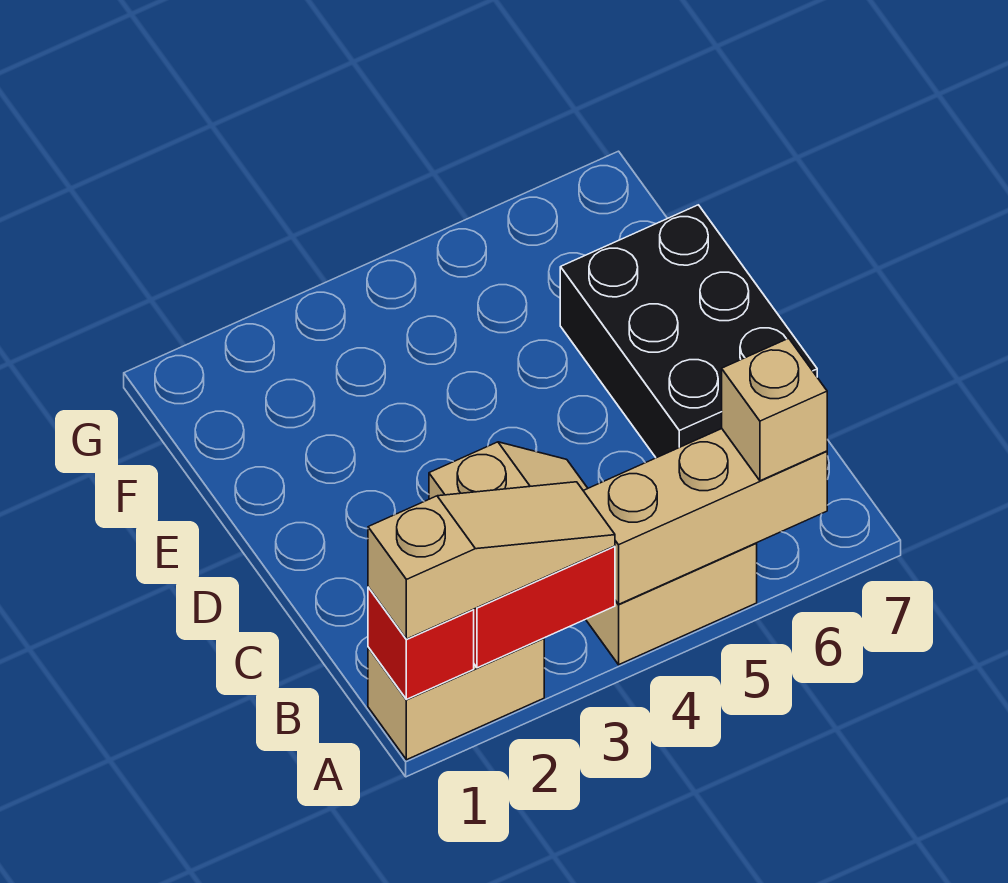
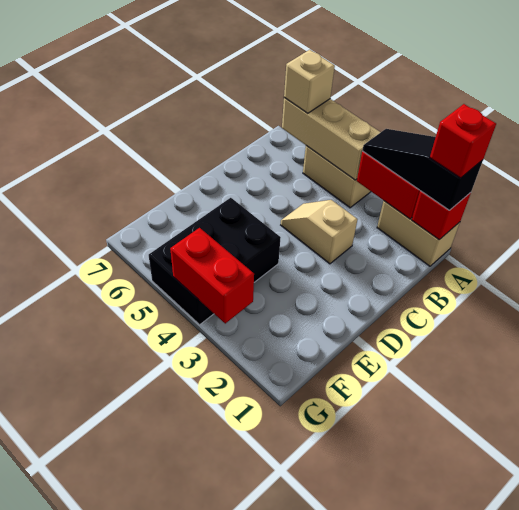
tan slope A1:A3 level 3 top 1 -> black slope A1:A3 level 3 top 1
none -> red brick A1 level 4
black brick C6:E7 level 1 -> black brick E4:G5 level 1
none -> red brick G3:G4 level 2

